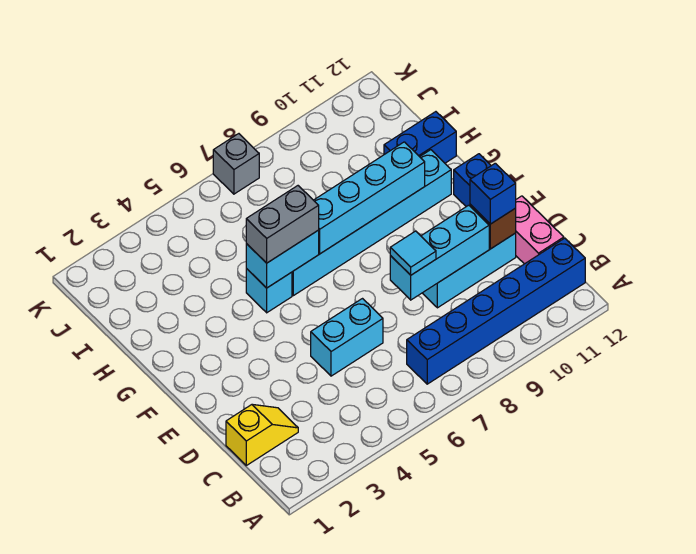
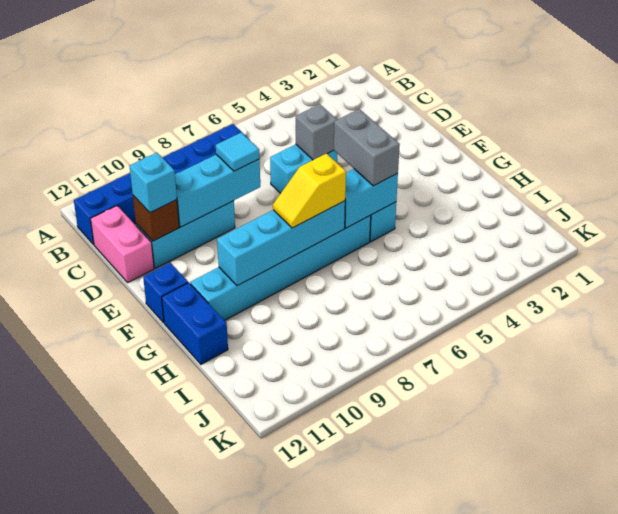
yellow slope C1:C2 level 1 top 1 -> yellow slope G7:G8 level 3 top 7
blue brick D11 level 3 -> cyan brick D11 level 3
grey brick G5:G6 level 3 -> grey brick F5:G5 level 3
blue brick H11:H12 level 1 -> blue brick G12:H12 level 1
grey brick K7 level 1 -> grey brick D5 level 2

